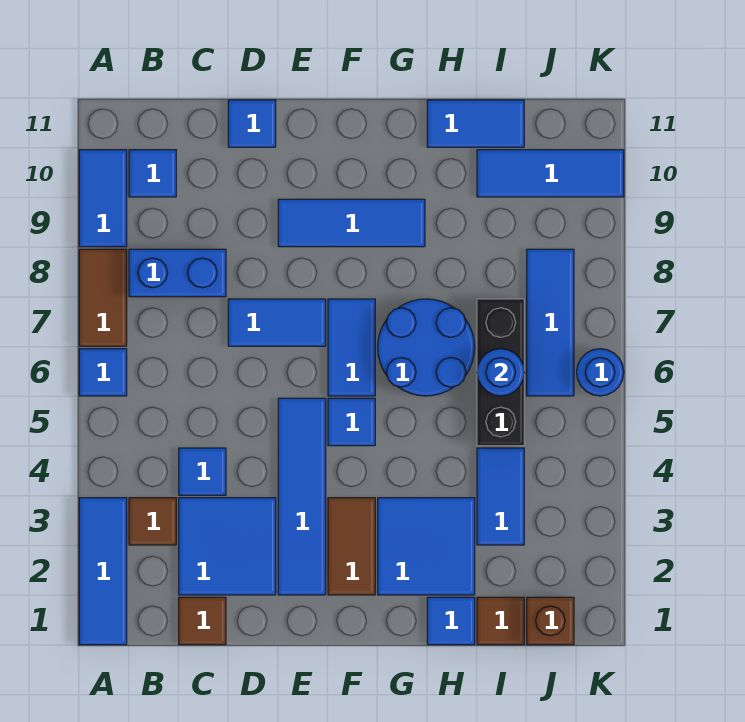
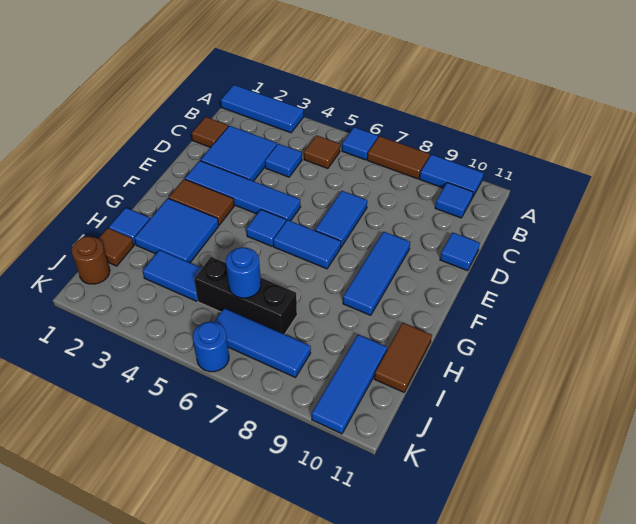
brown tile B3 level 1 -> brown tile B5 level 1
blue brick B8:C8 level 1 -> none
blue round brick G6:H7 level 1 -> none
blue tile H11:I11 level 1 -> brown tile H11:I11 level 1
brown brick J1 level 1 -> brown round brick J1 level 1

